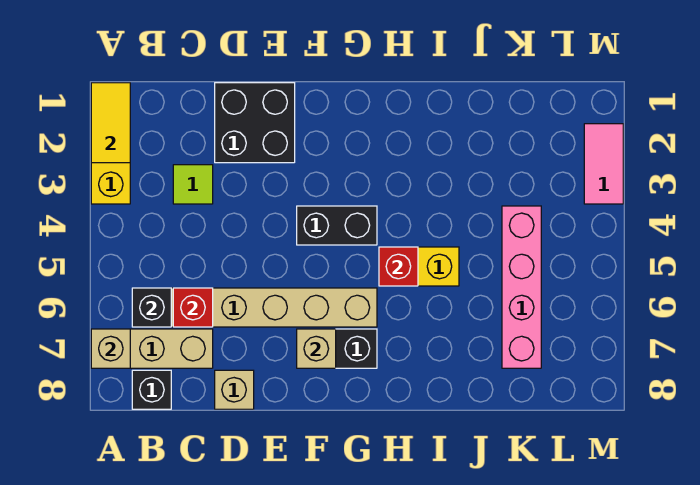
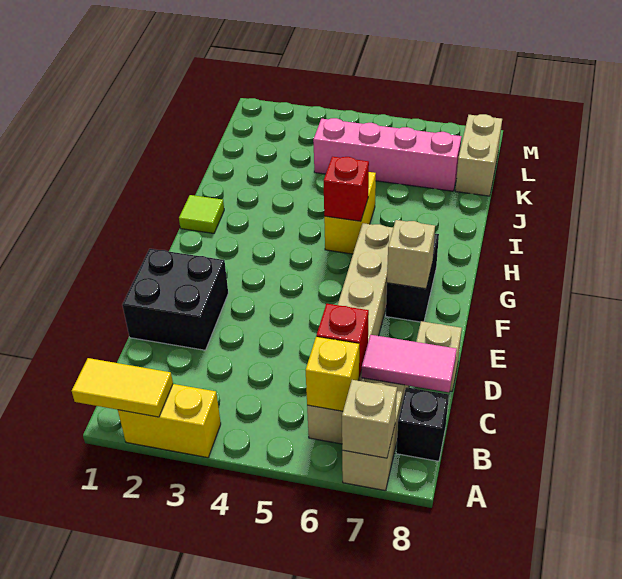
black brick B6 level 2 -> yellow brick B6 level 2
lime tile C3 level 1 -> lime tile H1 level 1
black brick F4:G4 level 1 -> none
none -> tan brick K8:L8 level 1
pink tile M2:M3 level 1 -> pink tile C7:C8 level 2

